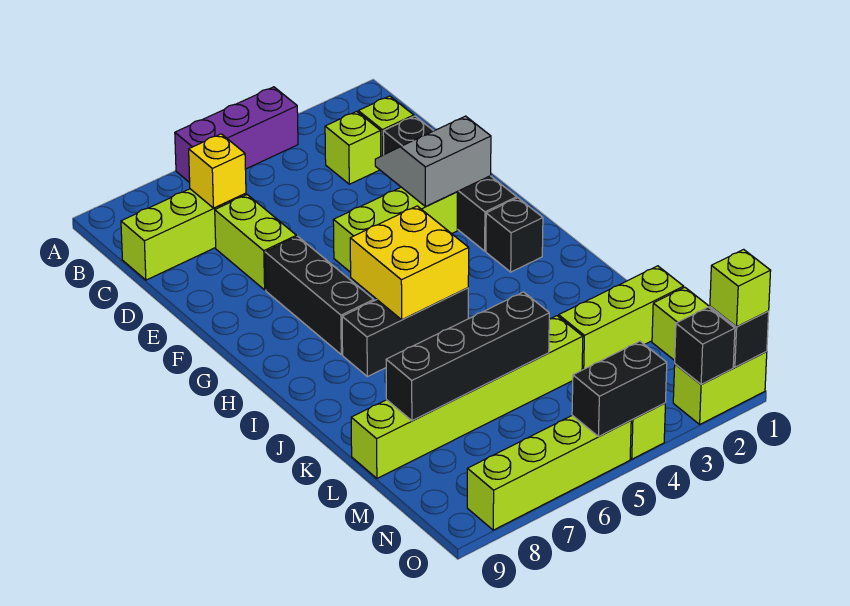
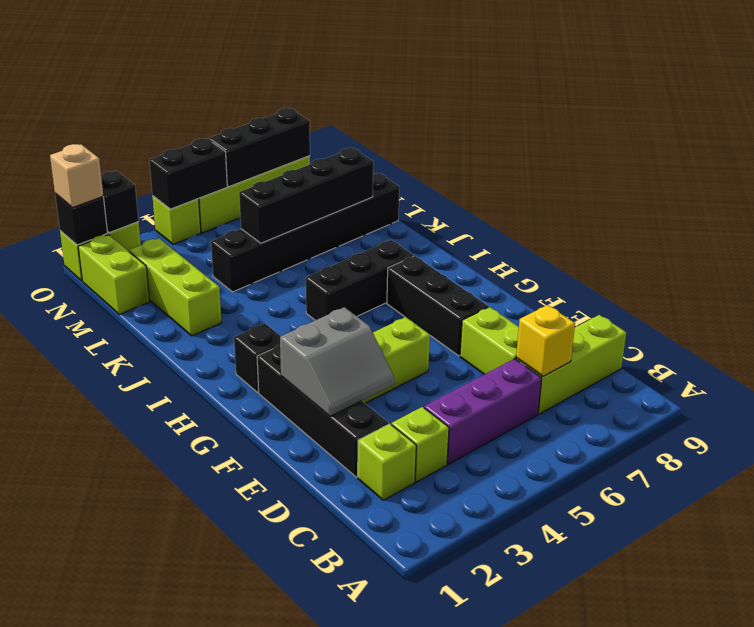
purple brick A4:A6 level 1 -> purple brick C4:C6 level 1
yellow brick H5:I6 level 2 -> none
lime brick L1:L3 level 1 -> lime brick K2:M2 level 1
lime brick L4:L9 level 1 -> black brick L4:L9 level 1
lime brick O1 level 3 -> tan brick O1 level 3
none -> black brick O6:O8 level 2

